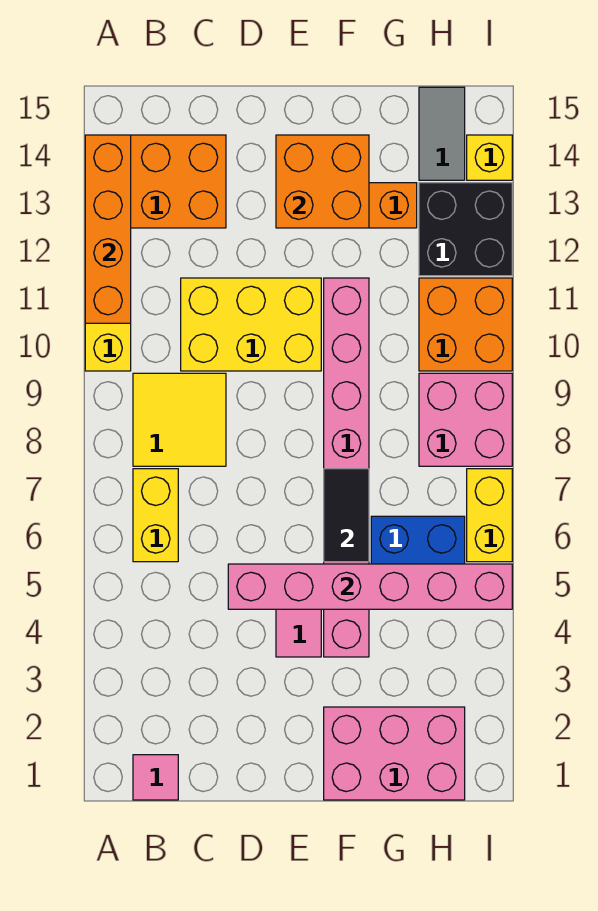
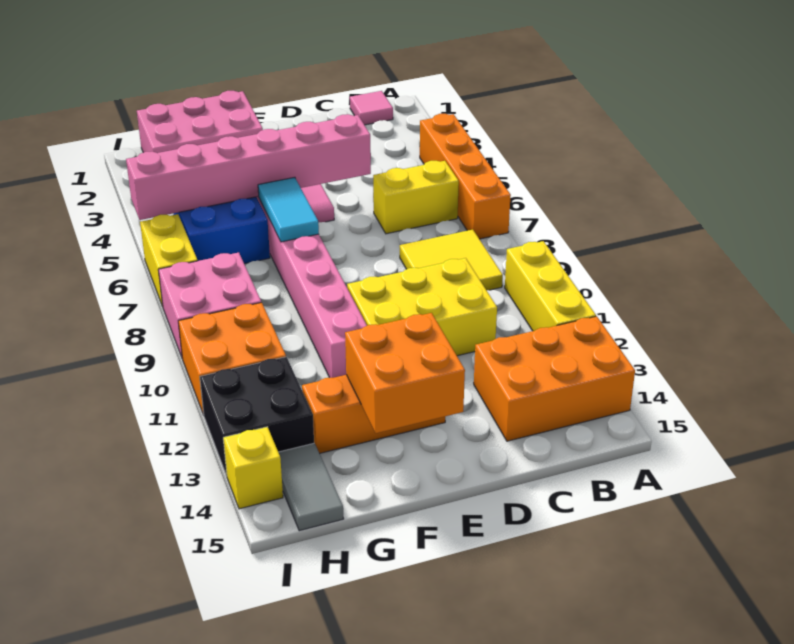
orange brick A11:A14 level 2 -> orange brick A4:A7 level 1
yellow brick B6:B7 level 1 -> yellow brick B6:C6 level 1
black tile F6:F7 level 2 -> cyan tile F6:F7 level 2

